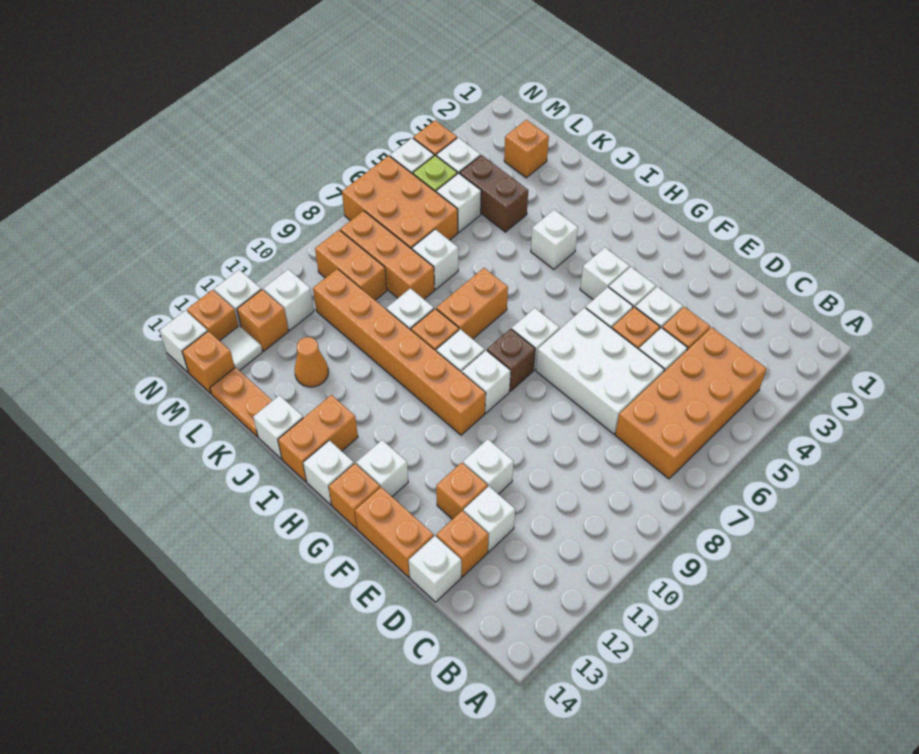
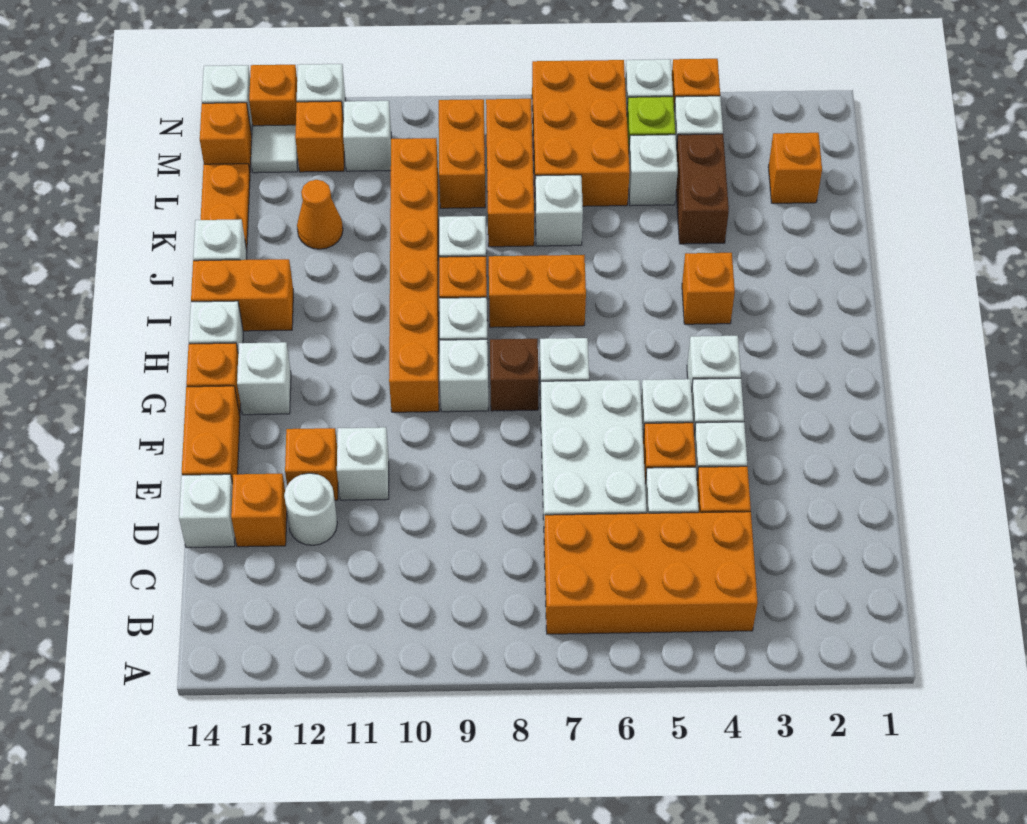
white brick D12 level 1 -> white round brick D12 level 1
white brick I4 level 1 -> orange brick I4 level 1

